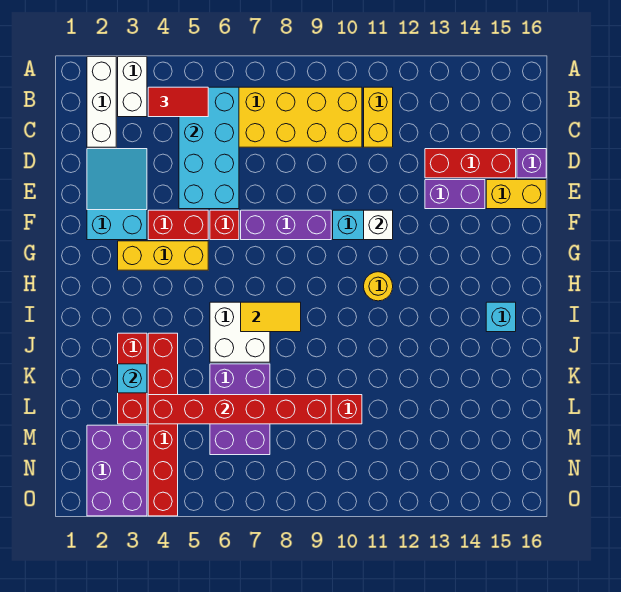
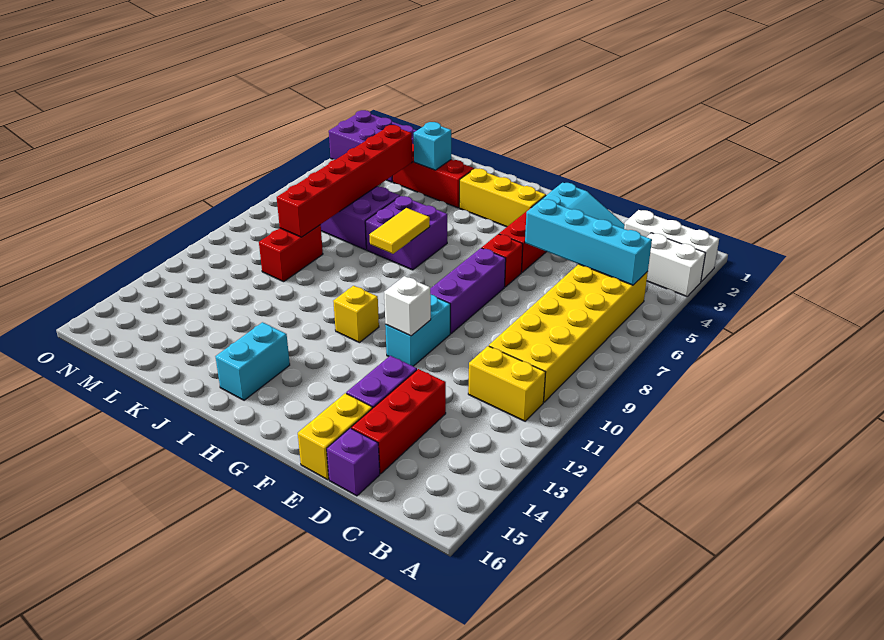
red tile B4:B5 level 3 -> none
cyan brick B5:E6 level 2 -> cyan brick B5:E5 level 2
yellow brick G3:G5 level 1 -> yellow brick G3:I3 level 1
yellow round brick H11 level 1 -> yellow brick H11 level 1
white brick I6:J7 level 1 -> purple brick I6:J7 level 1
cyan brick I15 level 1 -> cyan brick I14:I15 level 1
red brick J4:O4 level 1 -> none

